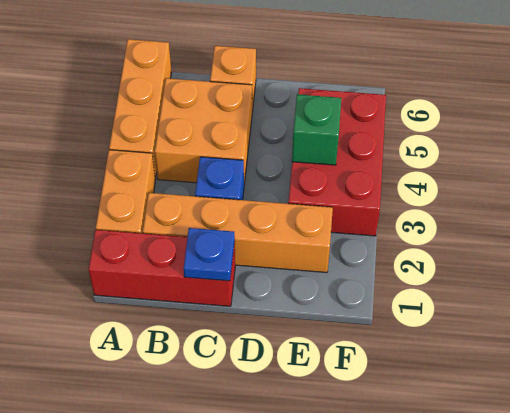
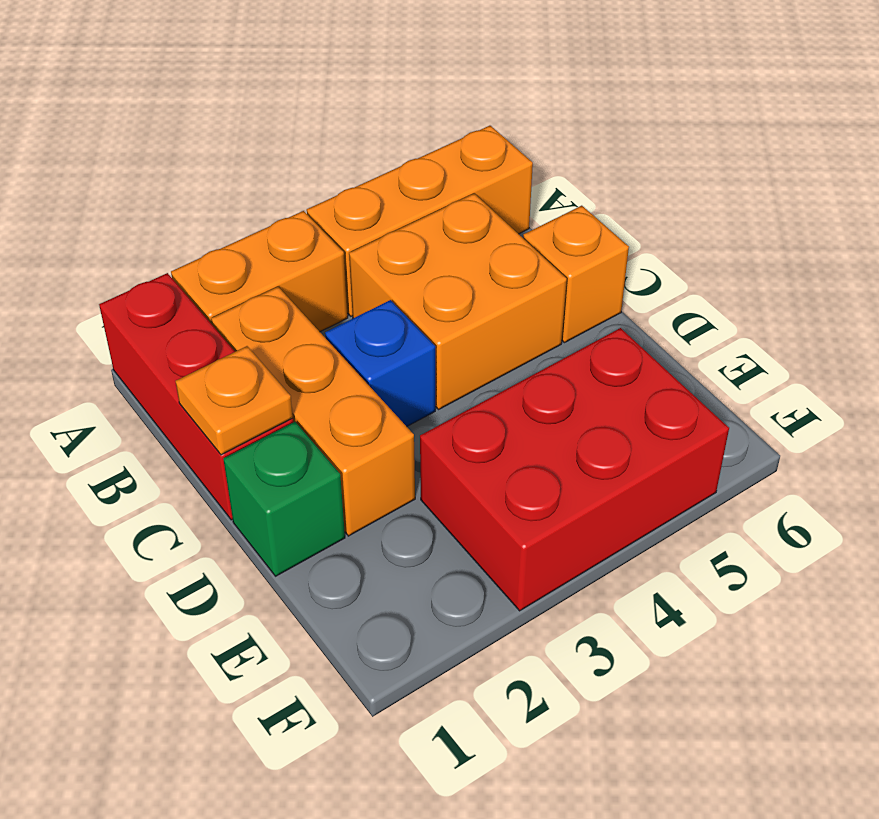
orange brick B2:E2 level 1 -> orange brick B2:D2 level 1
blue plate C1 level 2 -> orange plate C1 level 2
green brick E4 level 2 -> green brick D1 level 1

